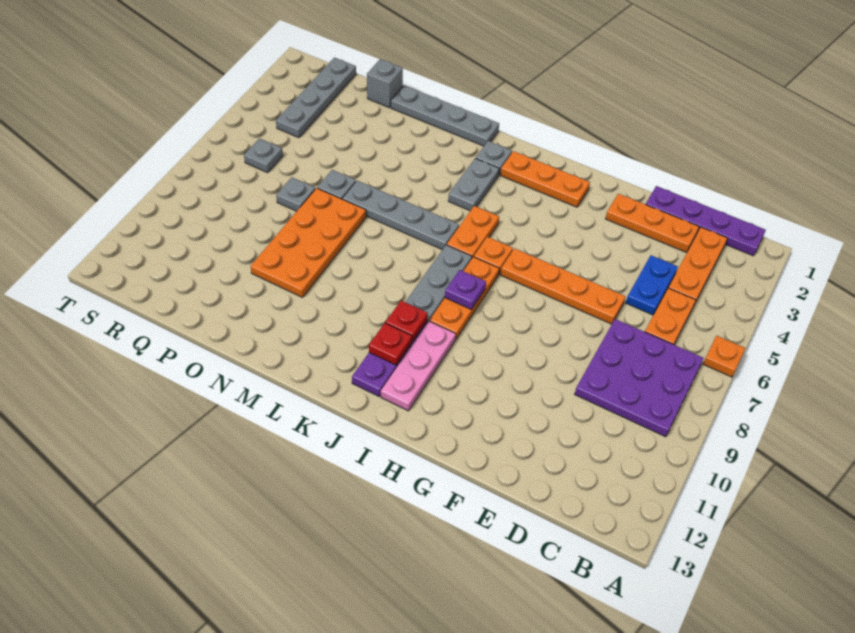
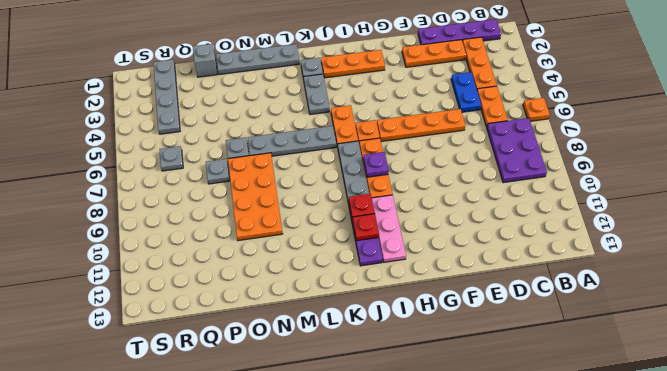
purple plate B7:D9 level 1 -> purple plate B7:C9 level 1

